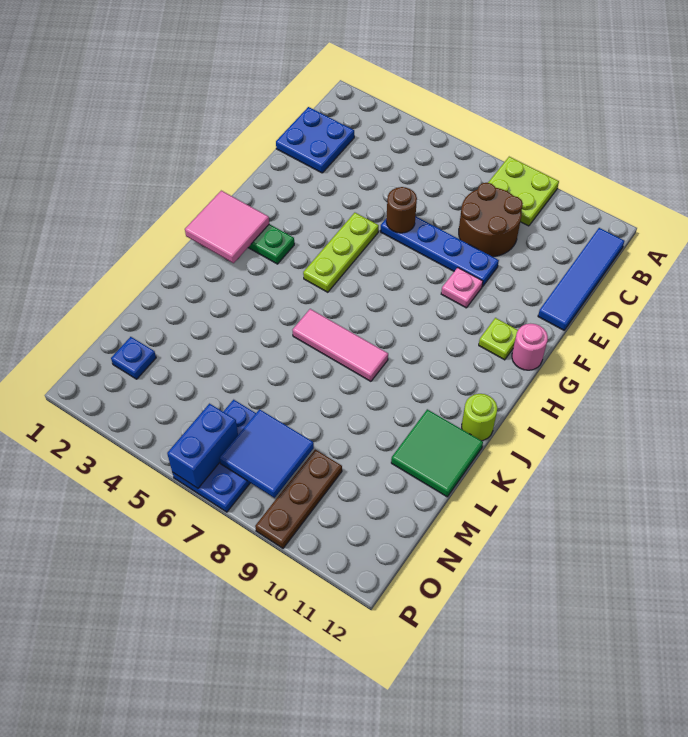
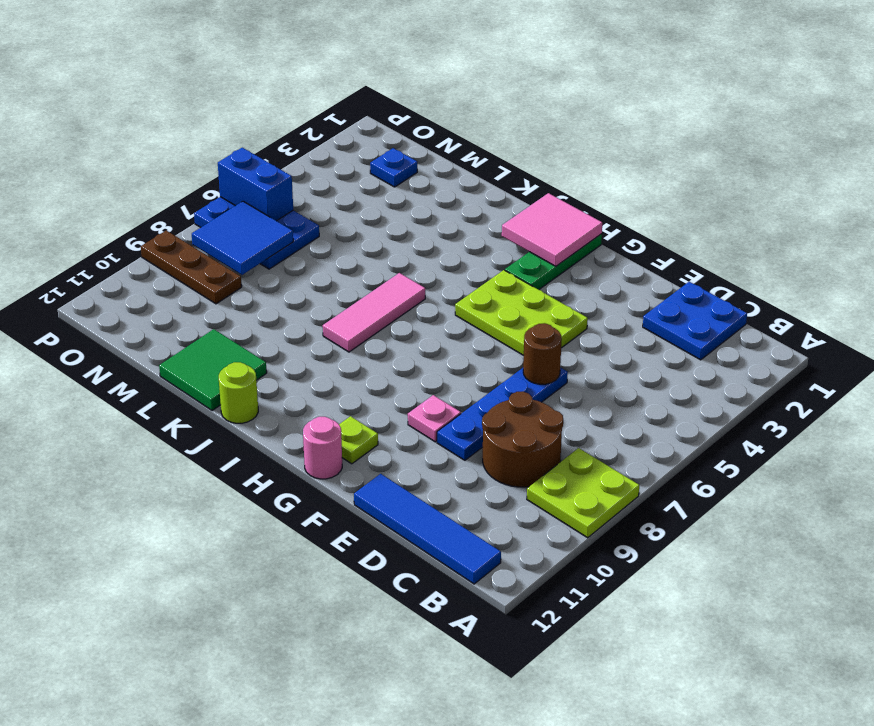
lime plate F5:H5 level 1 -> lime plate F4:H5 level 1

